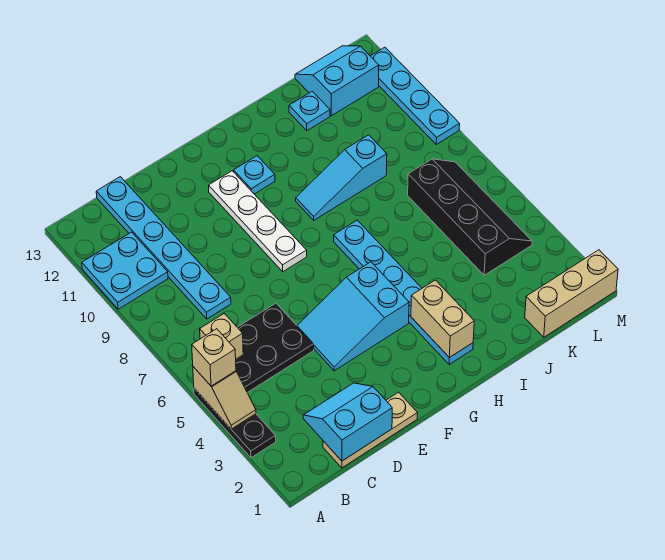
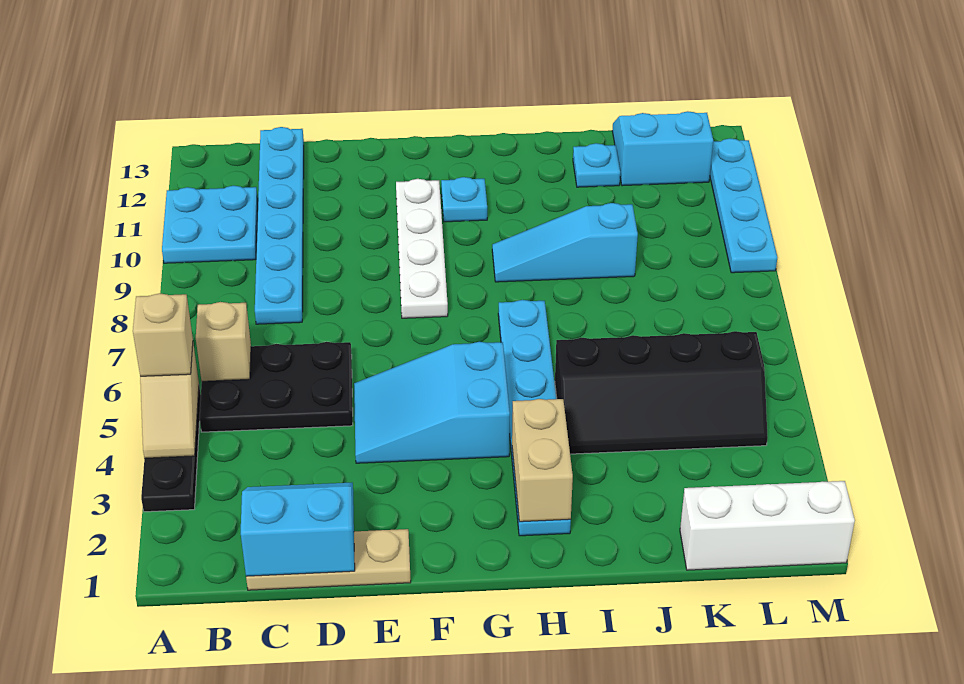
tan brick K1:M1 level 1 -> white brick K1:M1 level 1
black slope K4:L7 level 1 top K -> black slope I4:L5 level 1 top 5

